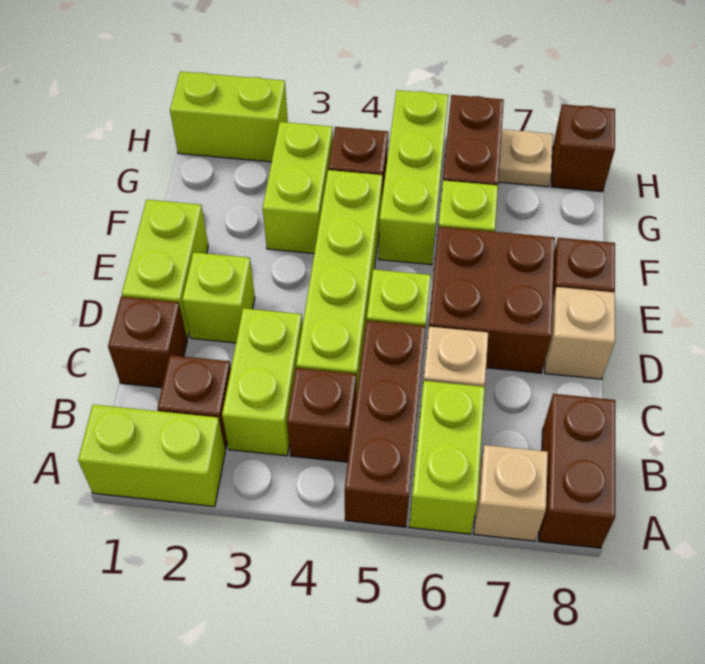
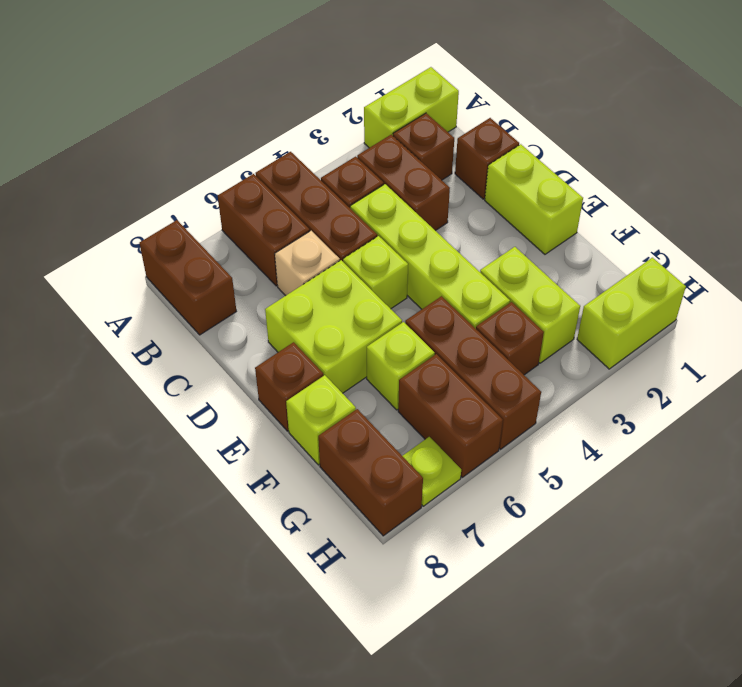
lime brick A6:B6 level 1 -> brown brick A6:B6 level 1
tan brick A7 level 1 -> none
lime brick B3:C3 level 1 -> brown brick B3:C3 level 1
lime brick D2 level 1 -> lime brick F8 level 1
brown brick D6:E7 level 1 -> lime brick D6:E7 level 1
tan brick D8 level 1 -> none
lime brick F5:H5 level 1 -> brown brick F5:H5 level 1
tan plate H7 level 1 -> lime plate H7 level 1
brown brick H8 level 1 -> brown brick G8:H8 level 1

